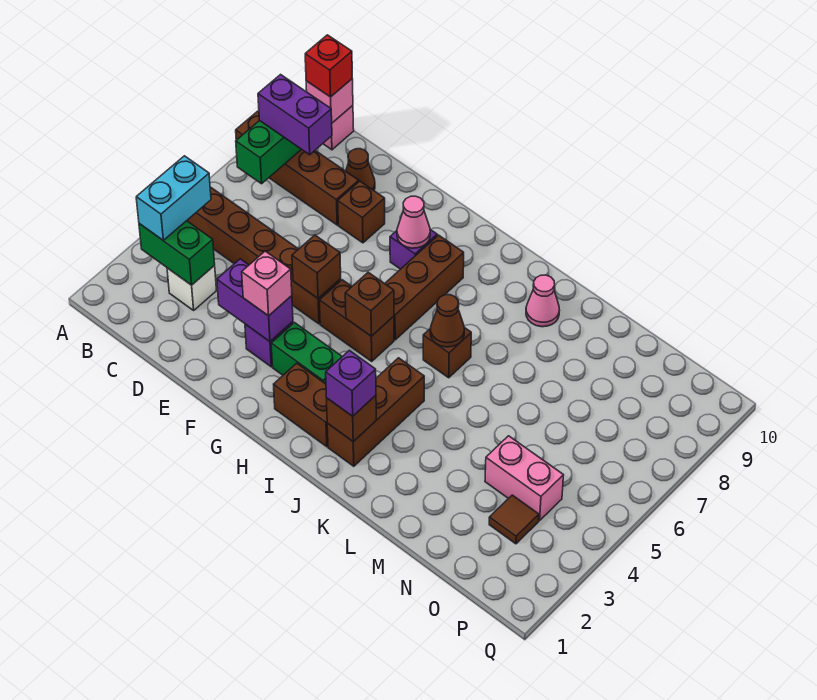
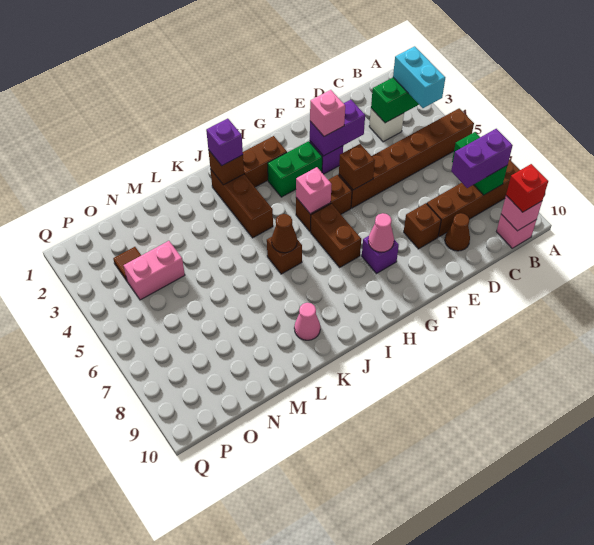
brown brick H5 level 2 -> pink brick H5 level 2
brown brick H6:H8 level 1 -> brown brick H6:H7 level 1

